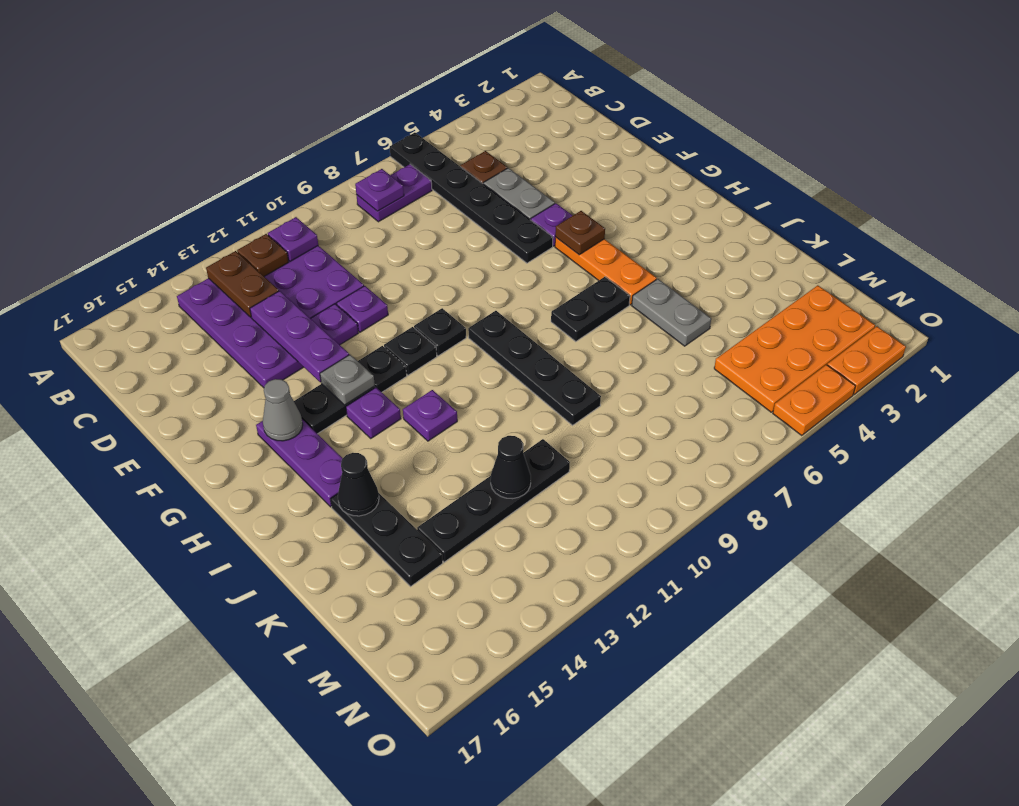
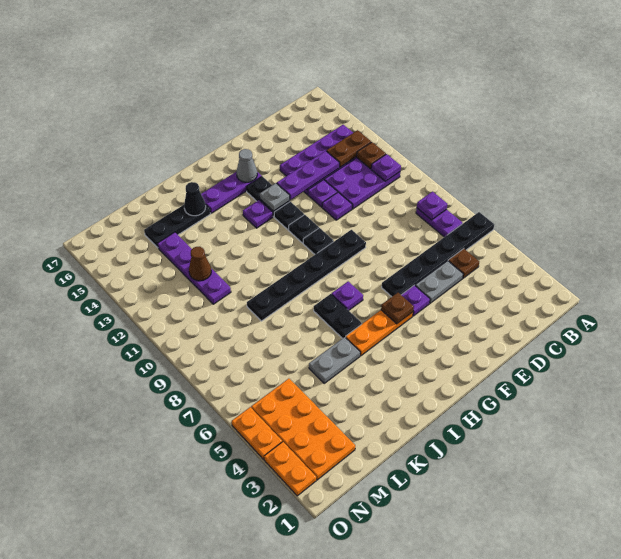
black plate H9:K9 level 1 -> black plate F9:K9 level 1
purple plate I12 level 1 -> purple plate H7 level 1
black plate L11:L14 level 1 -> purple plate L11:L14 level 1
black cone L12 level 2 -> brown cone L12 level 2

